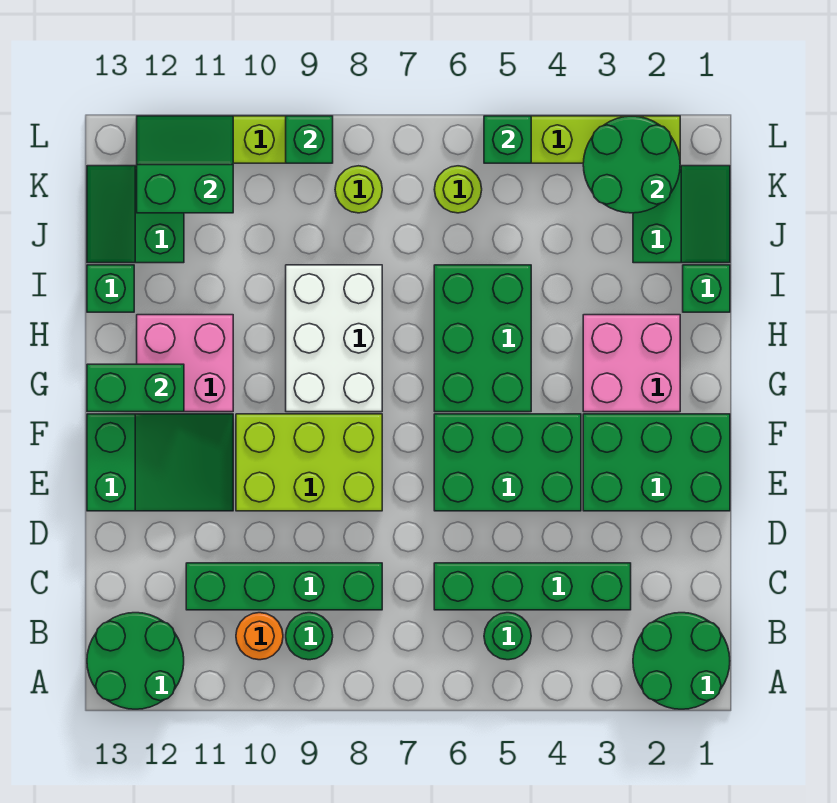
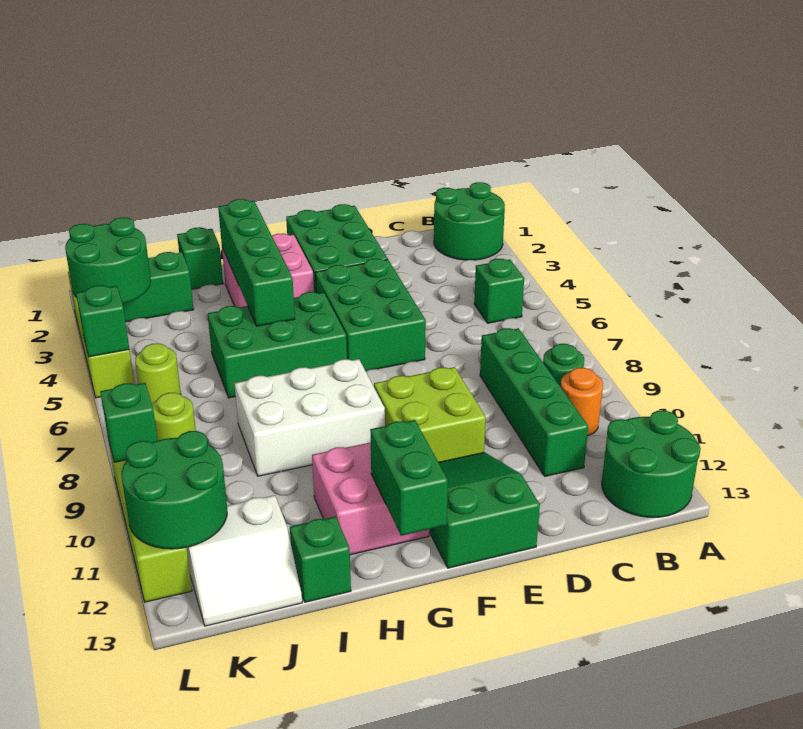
green round brick B5 level 1 -> green brick B5 level 1
green brick C3:C6 level 1 -> green brick H2:H5 level 2
lime brick E8:F10 level 1 -> lime brick E9:F10 level 1
green slope J12:K13 level 1 top 12 -> white slope J12:K13 level 1 top 12
green slope K11:L12 level 2 top K -> green round brick K11:L12 level 2

